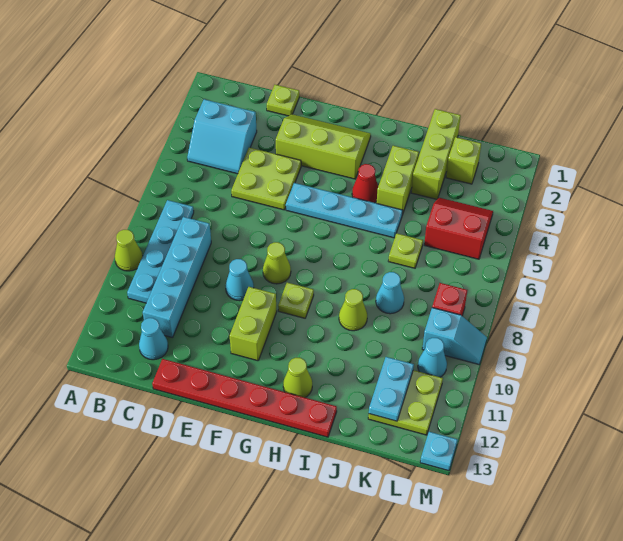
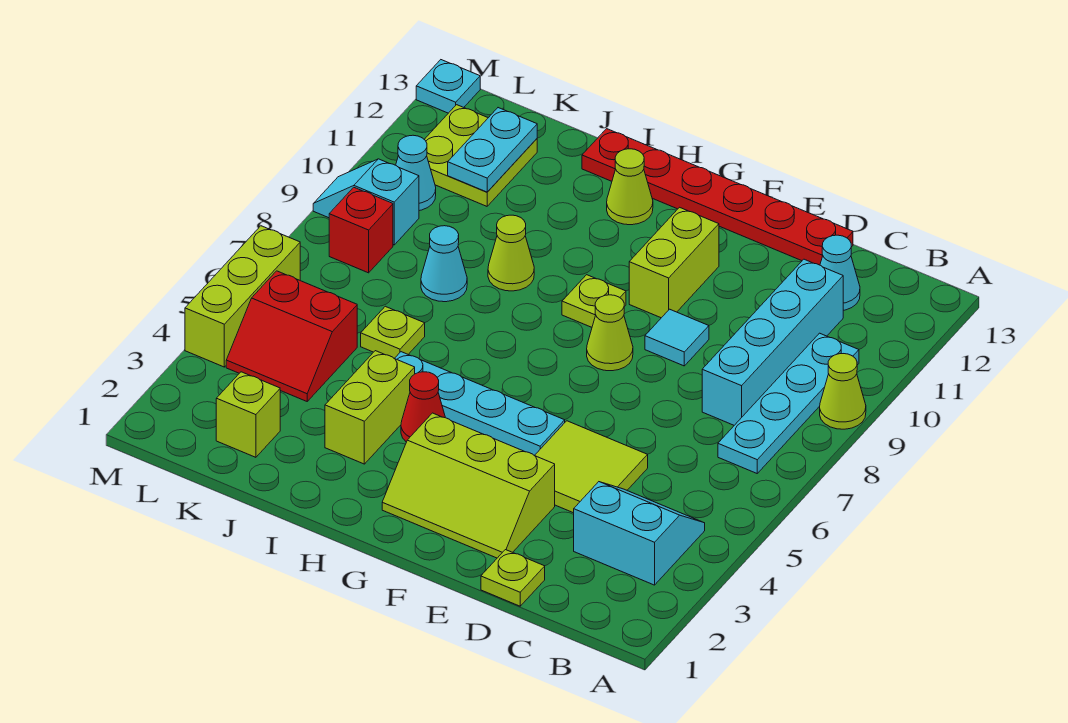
lime plate D4:E5 level 1 -> lime tile D4:E5 level 1
cyan cone E9 level 1 -> cyan tile E9 level 1
lime brick J1:J3 level 1 -> lime brick M4:M6 level 1

